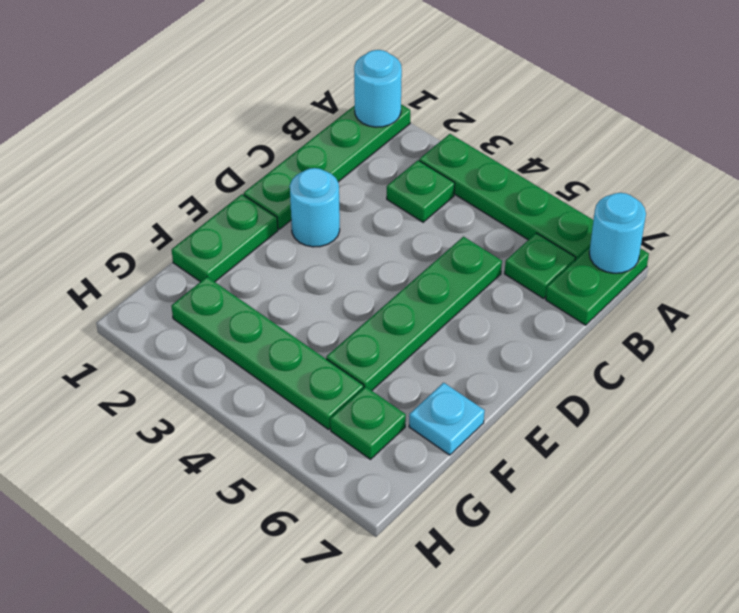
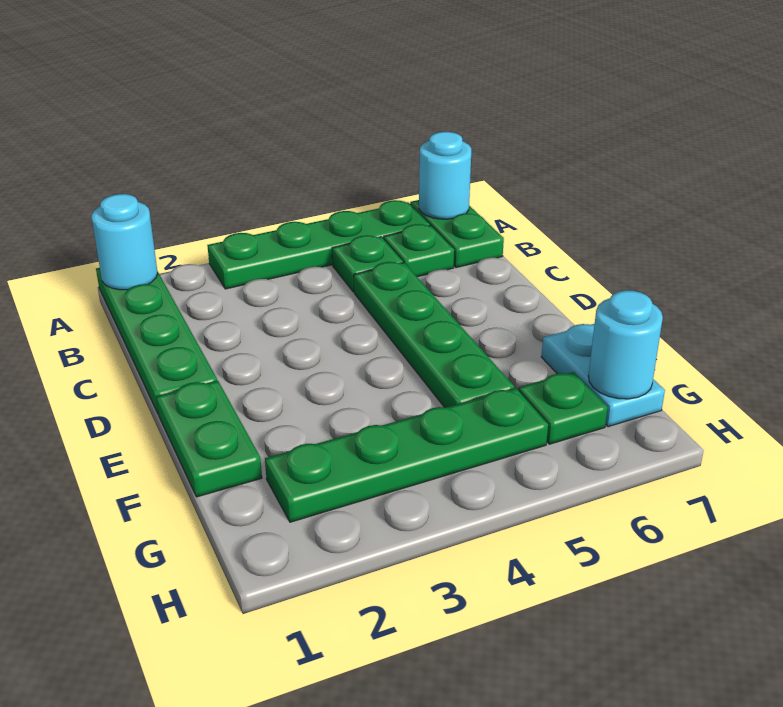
green plate B3 level 1 -> green plate B5 level 1
cyan round brick D2 level 1 -> cyan round brick G7 level 2
cyan plate F7 level 1 -> cyan plate F7:G7 level 1

